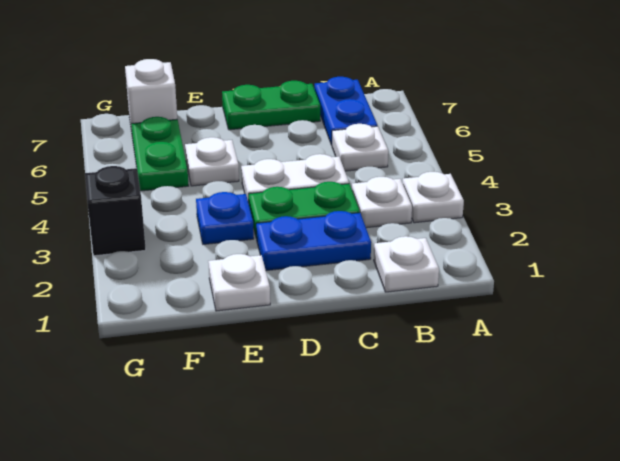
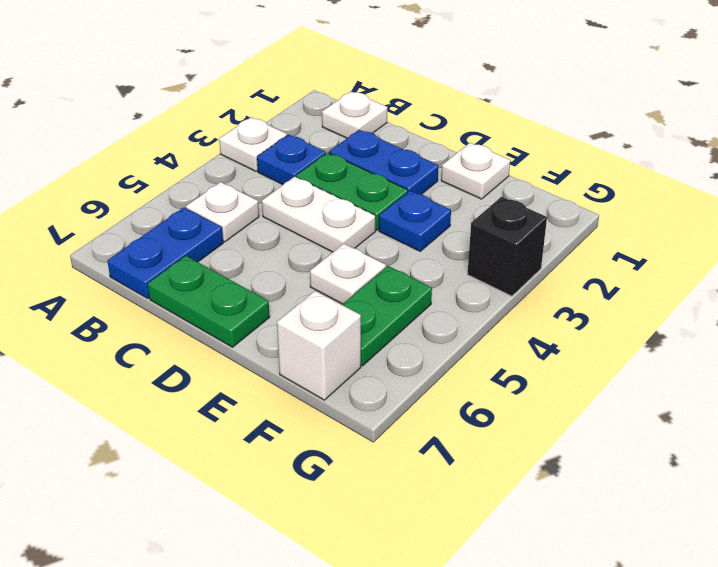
white plate B3 level 1 -> blue plate B3 level 1

